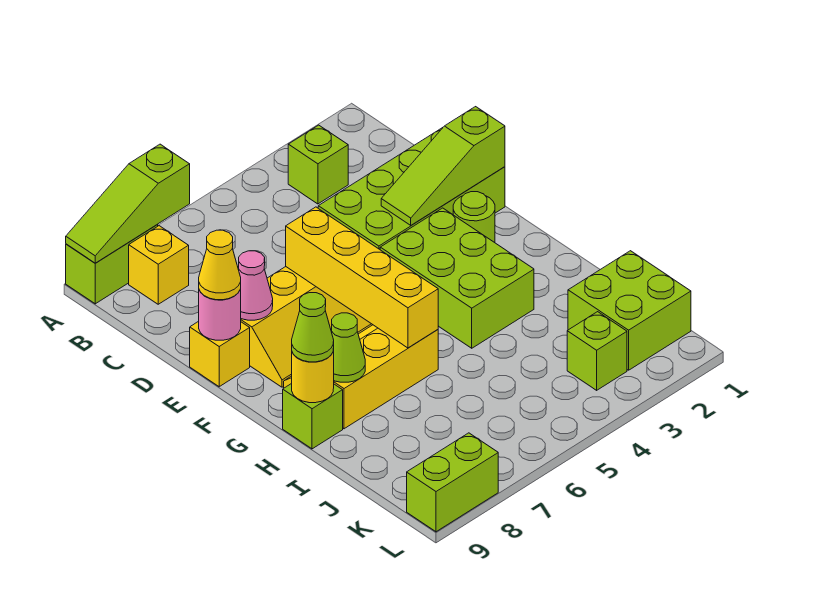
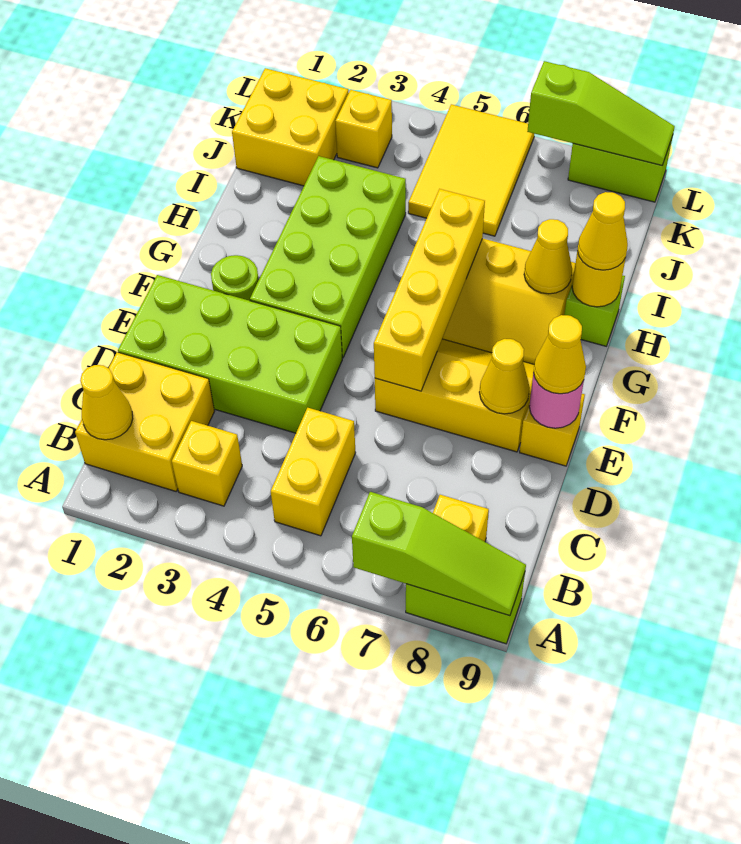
none -> yellow brick B1:C2 level 1
none -> yellow cone B1 level 2
lime brick B3 level 1 -> yellow brick B3 level 1
none -> yellow brick B5:C5 level 1
lime slope E1:E3 level 2 top 1 -> lime slope L7:L9 level 2 top 7
pink cone E8 level 2 -> yellow cone E8 level 2
lime brick F3:H4 level 1 -> lime brick F3:I4 level 1
lime cone H8 level 2 -> yellow cone H8 level 2
lime cone H9 level 3 -> yellow cone H9 level 3
lime brick J1:K2 level 1 -> yellow brick J1:K2 level 1
none -> yellow tile J5:L6 level 1
lime brick K3 level 1 -> yellow brick K3 level 1

